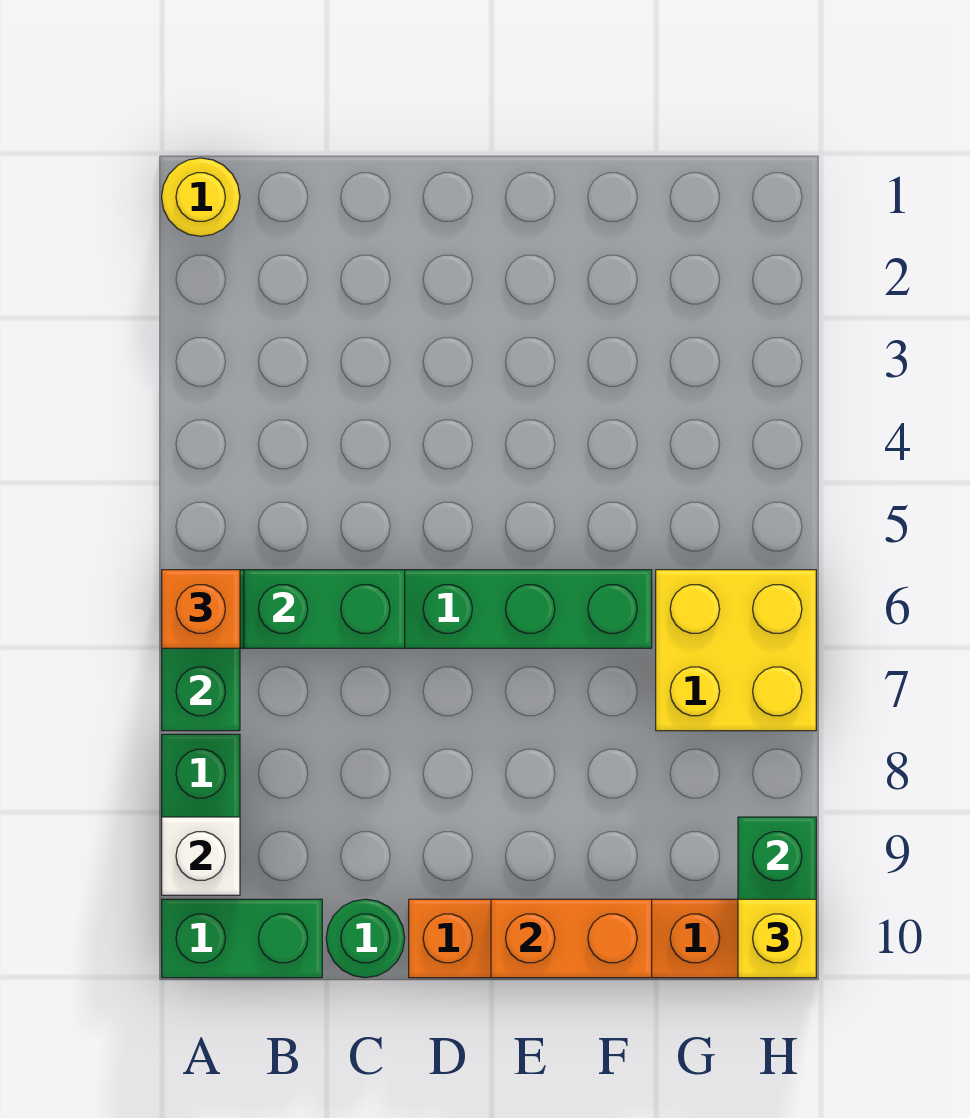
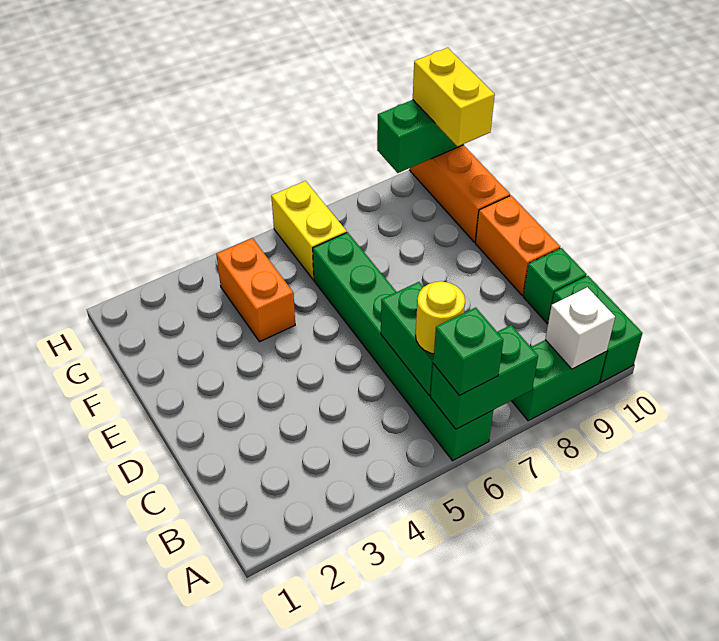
yellow round brick A1 level 1 -> yellow round brick B6 level 3
orange brick A6 level 3 -> green brick A6 level 3
green round brick C10 level 1 -> green brick C10 level 1
orange brick E10:F10 level 2 -> orange brick F4:G4 level 1
yellow brick G6:H7 level 1 -> yellow brick G6:H6 level 1
yellow brick H10 level 3 -> yellow brick G10:H10 level 3

